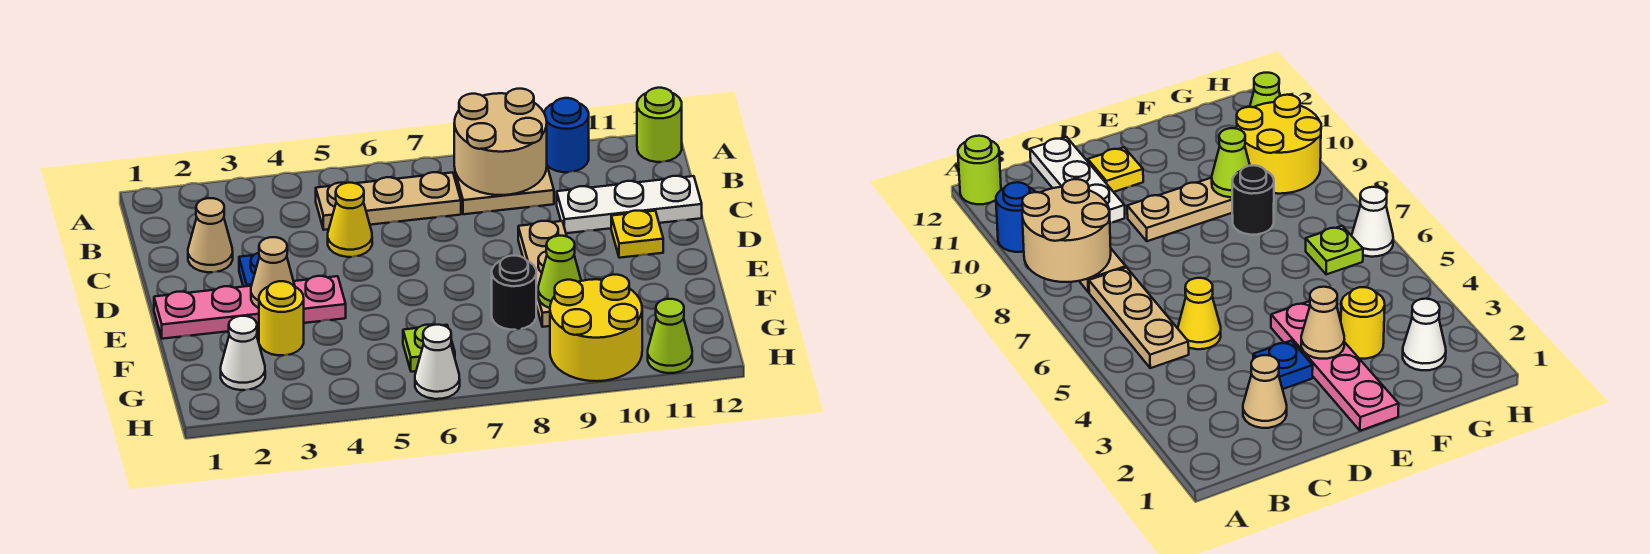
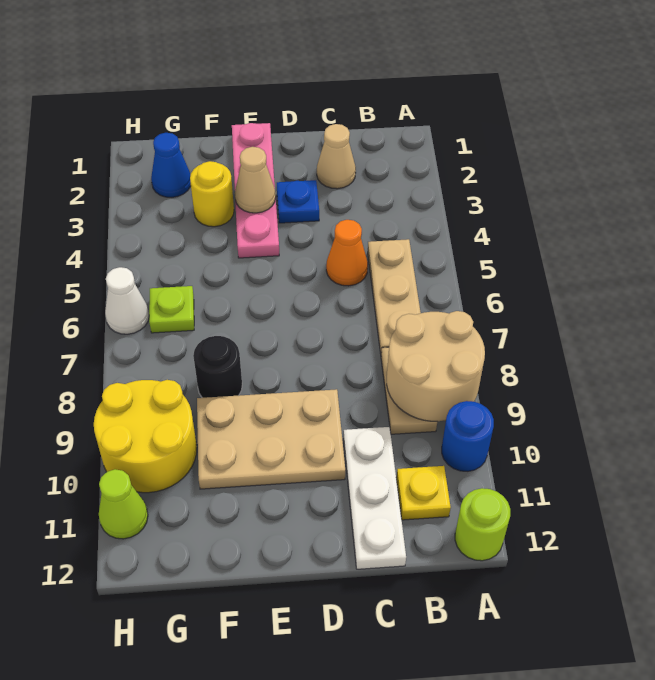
yellow cone C5 level 1 -> orange cone C5 level 1
tan plate D9:F9 level 1 -> tan plate D9:F10 level 1
yellow plate D11 level 1 -> yellow plate B11 level 1
lime cone F9 level 2 -> none
white cone G2 level 1 -> blue cone G2 level 1

